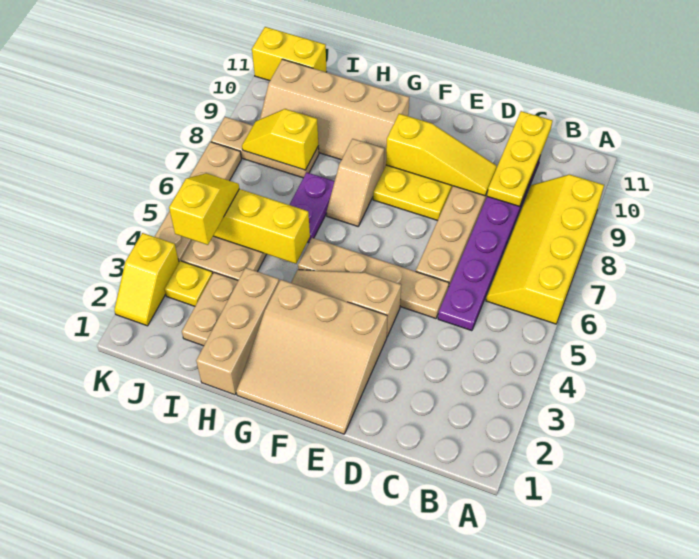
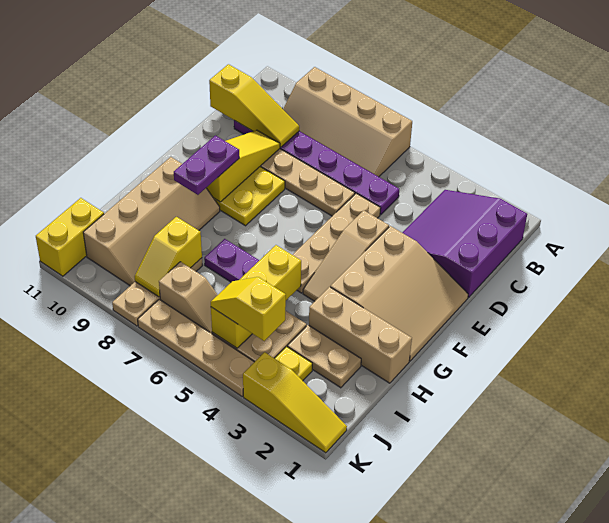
yellow slope A6:B9 level 1 top A -> tan slope A6:B9 level 1 top A
none -> purple slope B1:D3 level 1 top 1
yellow plate C9:C11 level 2 -> yellow slope C9:C11 level 2 top 11
none -> purple plate F9:G9 level 3
tan slope G7:G8 level 1 top 8 -> tan slope J6:J7 level 1 top 7
yellow slope K2:K3 level 1 top 3 -> yellow slope K1:K3 level 1 top 3

